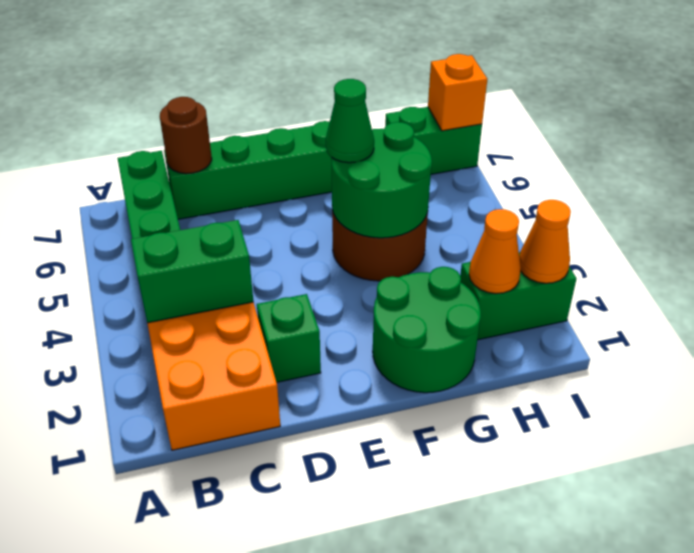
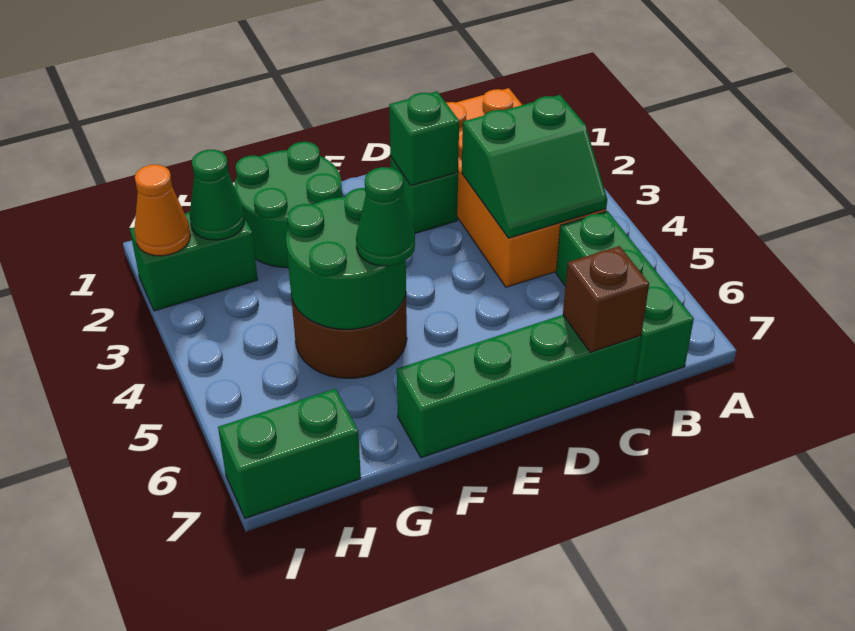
brown round brick C7 level 2 -> brown brick C7 level 2
none -> green brick D2 level 2
orange cone H2 level 2 -> green cone H2 level 2
orange brick I7 level 2 -> none

